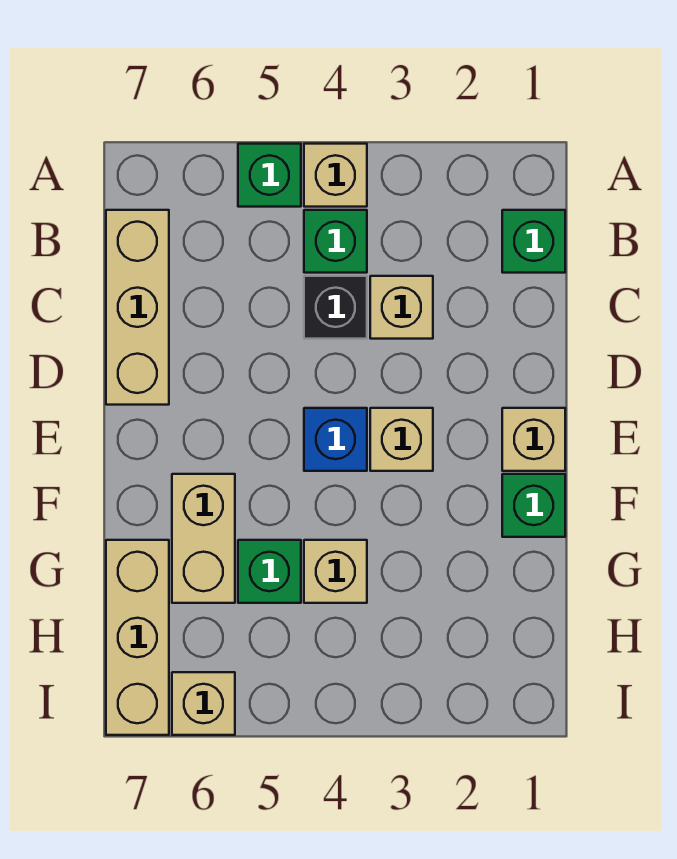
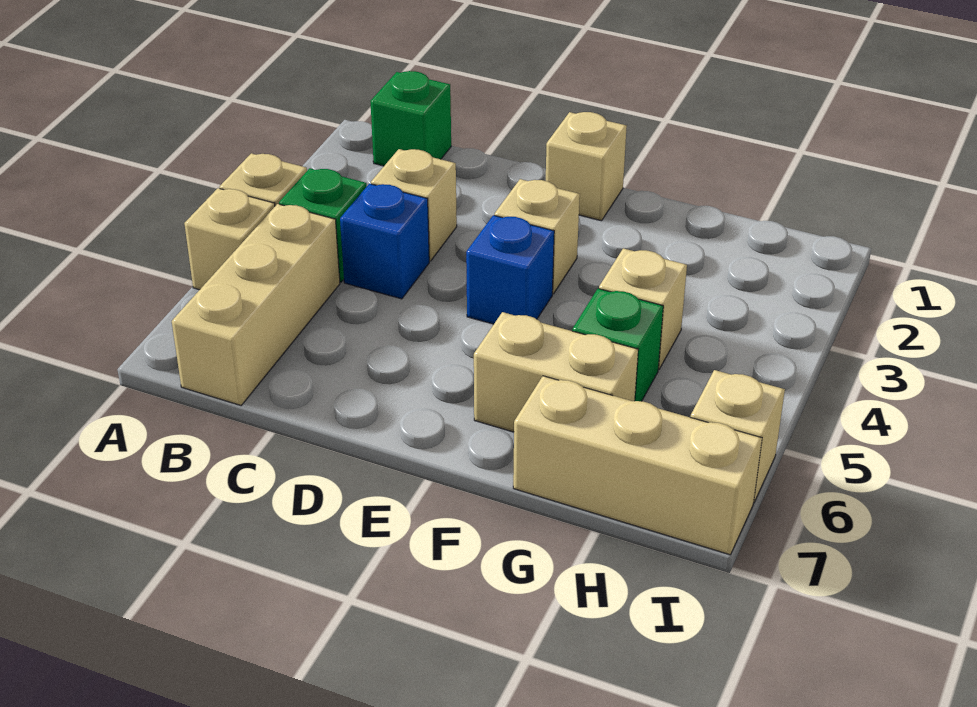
green brick A5 level 1 -> tan brick A5 level 1
tan brick B7:D7 level 1 -> tan brick B5:B7 level 1
black brick C4 level 1 -> blue brick C4 level 1
green brick F1 level 1 -> none

